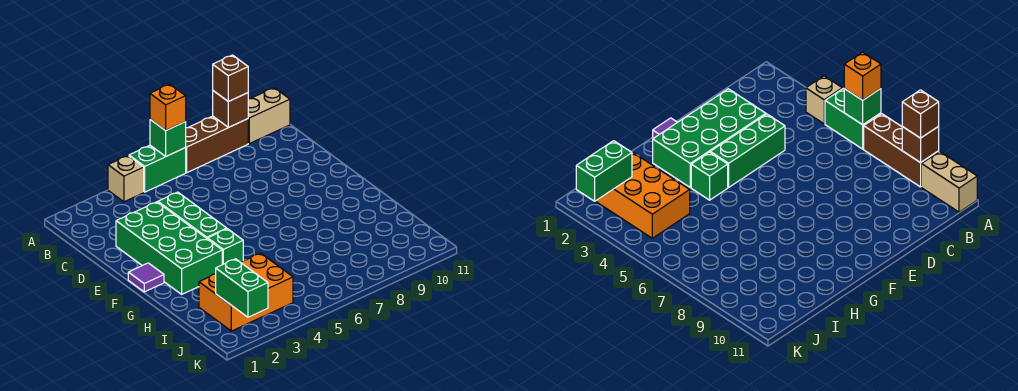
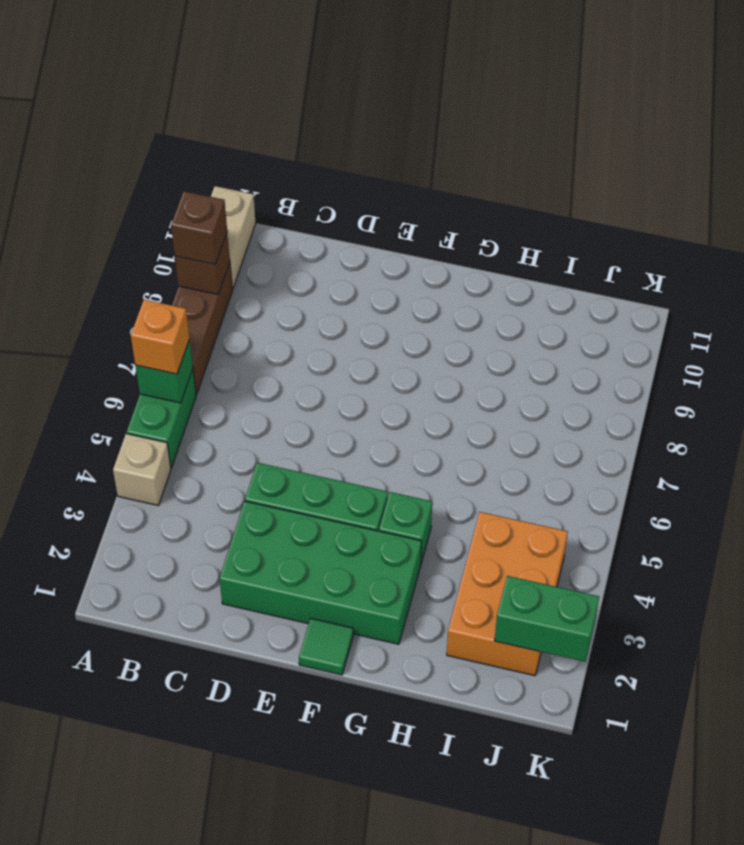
purple tile F1 level 1 -> green tile F1 level 1

